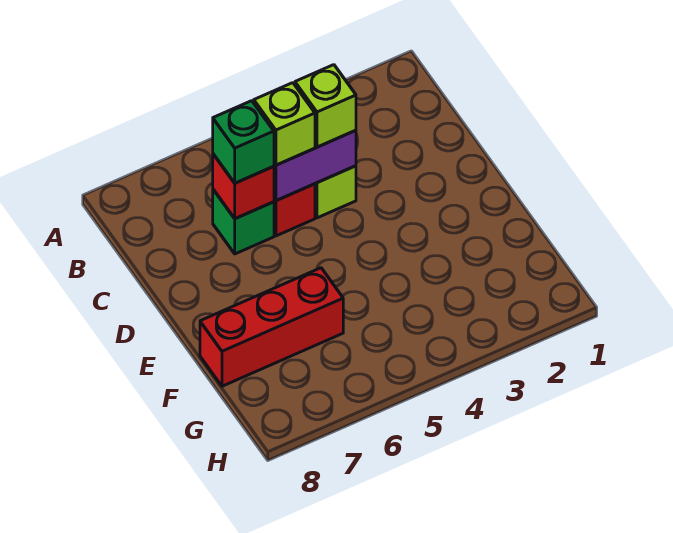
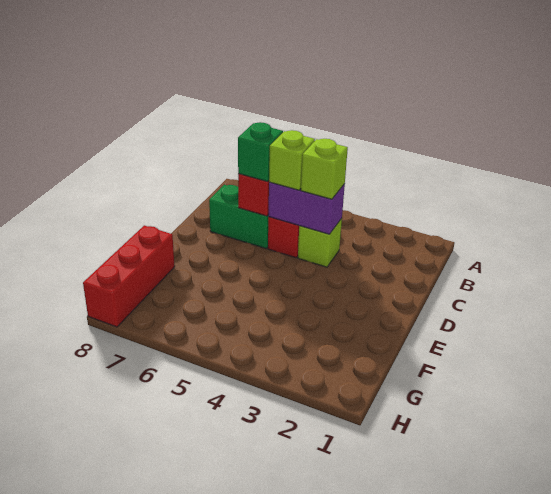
green brick C6 level 1 -> green brick C6:C7 level 1
red brick F6:F8 level 1 -> red brick F8:H8 level 1

